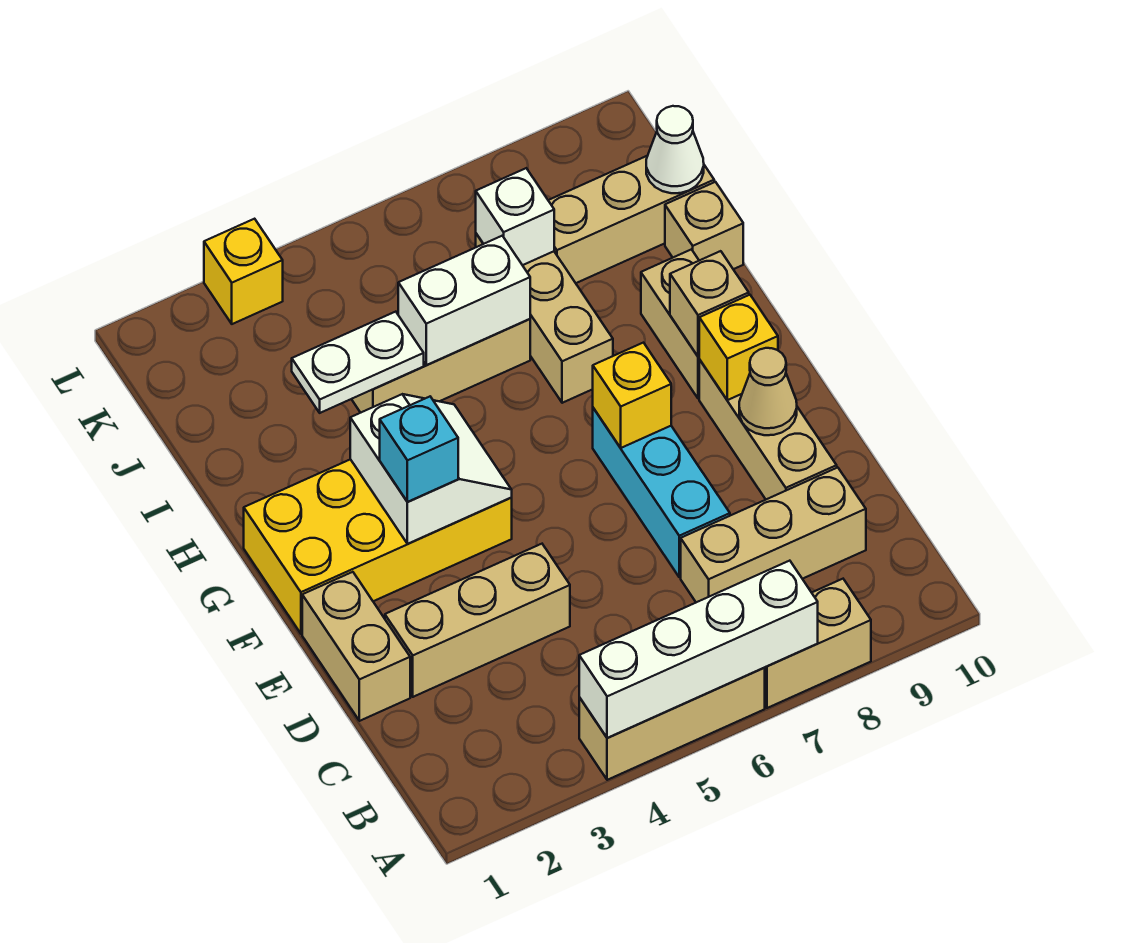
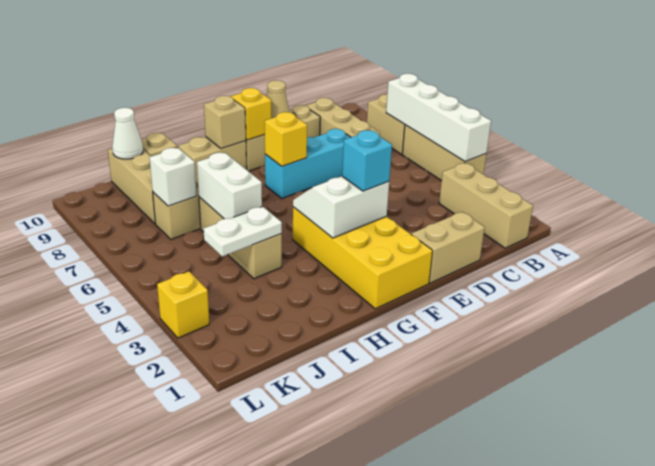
tan brick D2:D4 level 1 -> tan brick B1:B3 level 1
white plate I3:I4 level 2 -> white plate I4:J4 level 2

